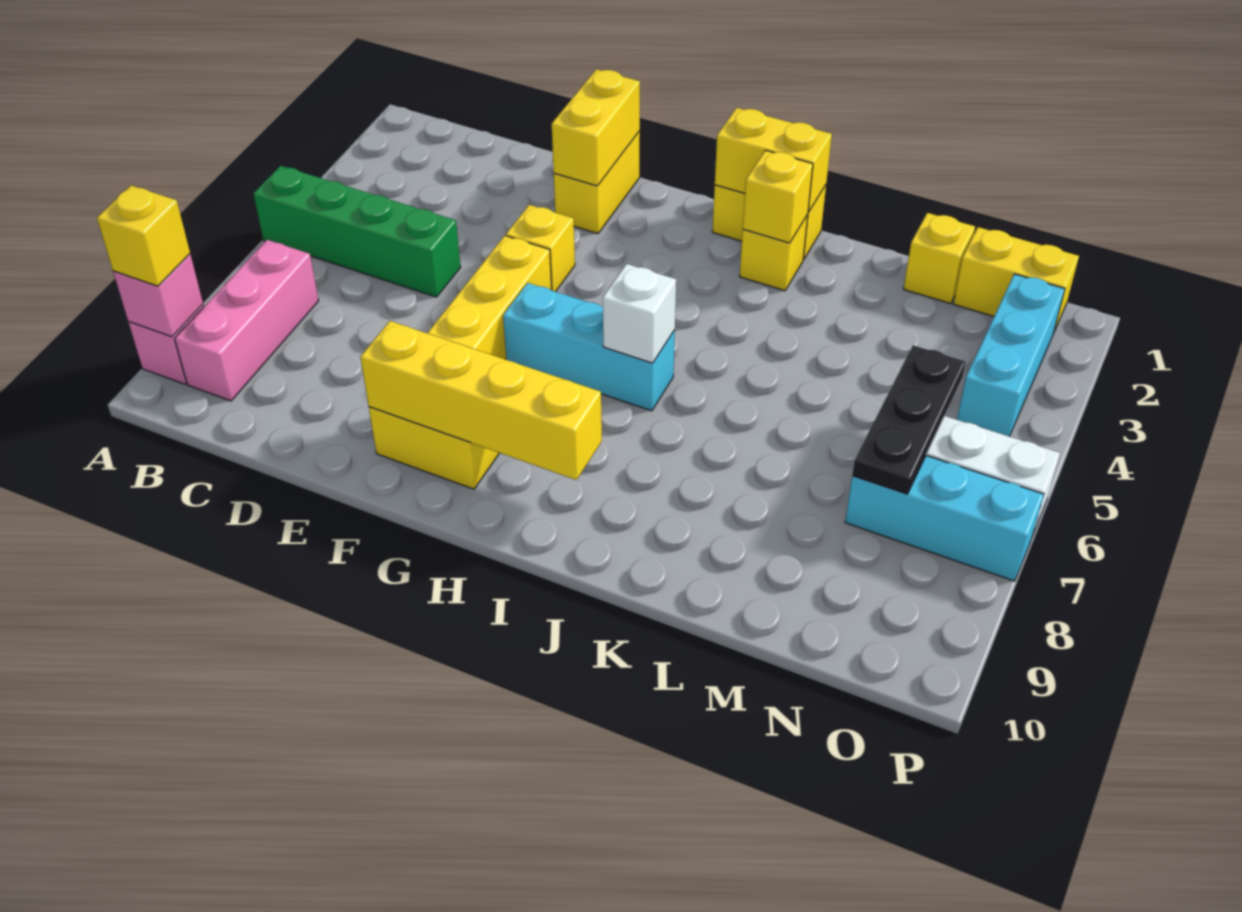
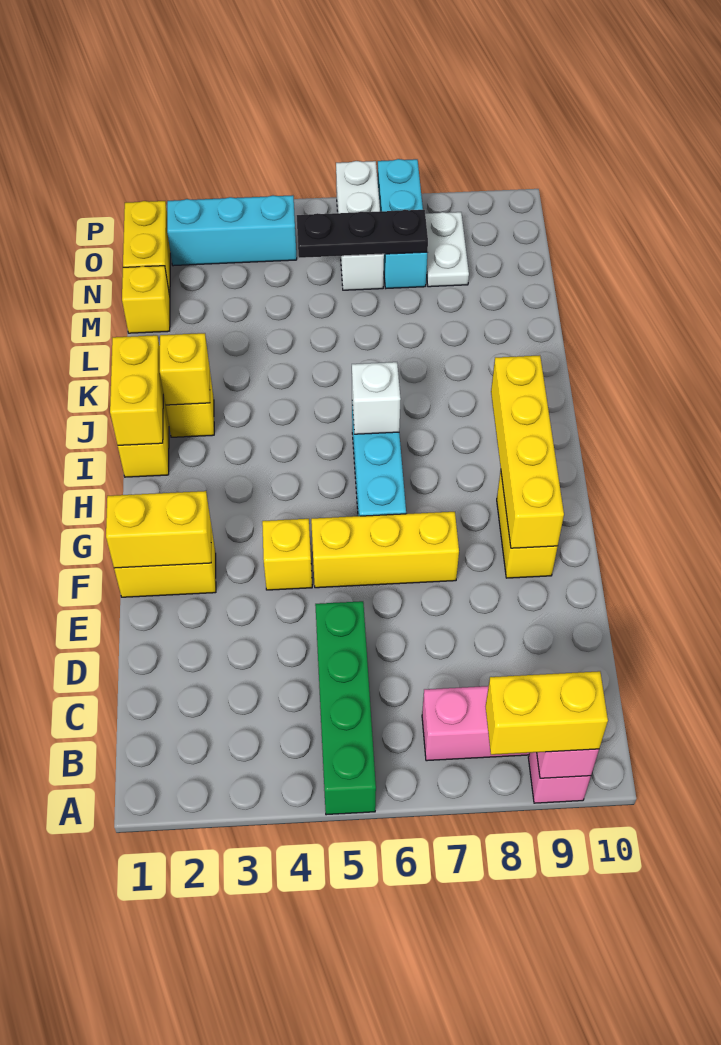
yellow brick A9 level 3 -> yellow brick A8:A9 level 3
none -> white plate N8:O8 level 1

